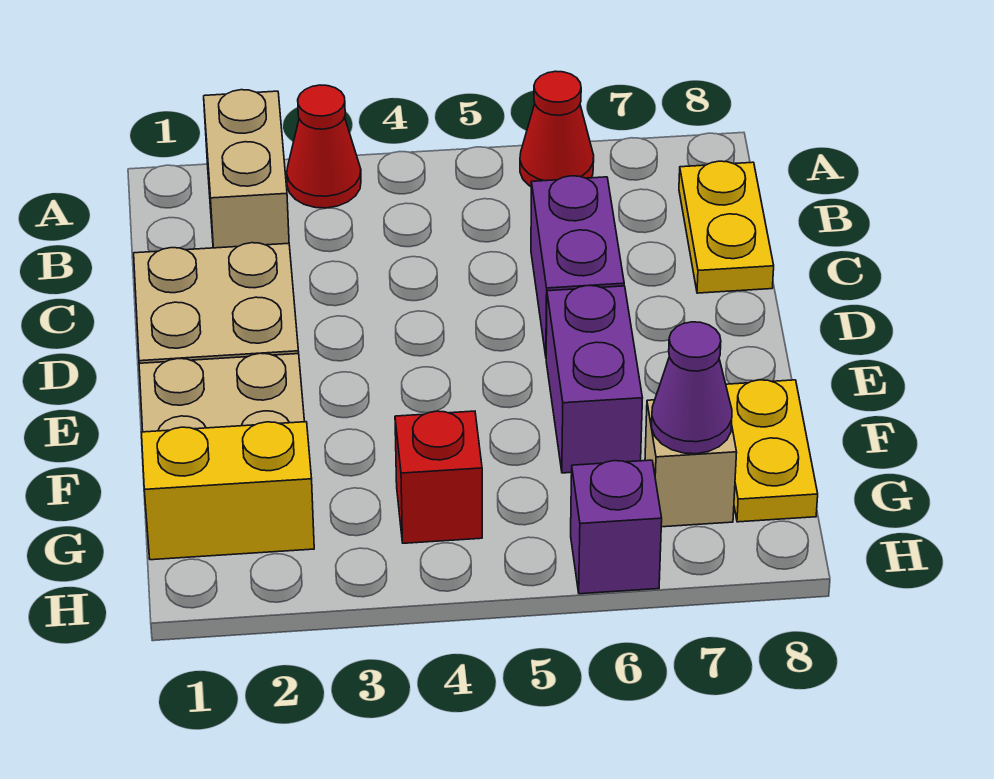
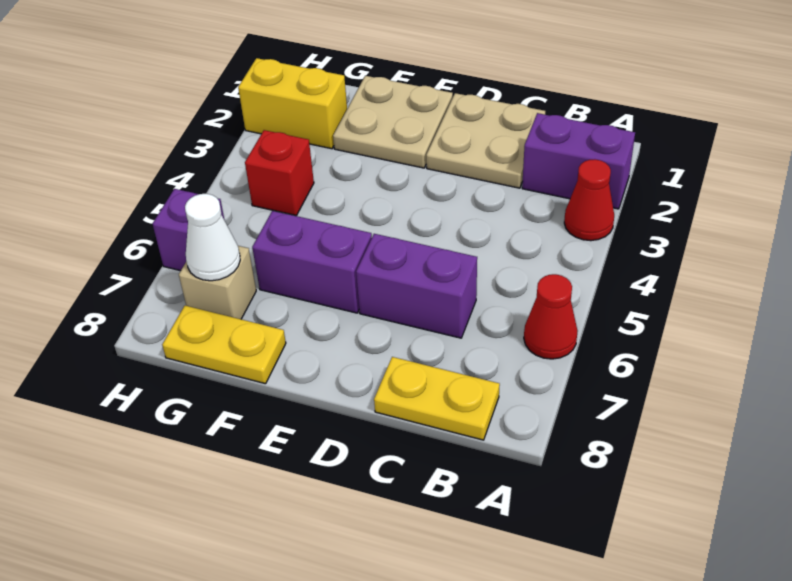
tan brick A2:B2 level 1 -> purple brick A2:B2 level 1
yellow brick G1:G2 level 1 -> yellow brick G2:H2 level 1
purple cone G7 level 2 -> white cone G7 level 2

